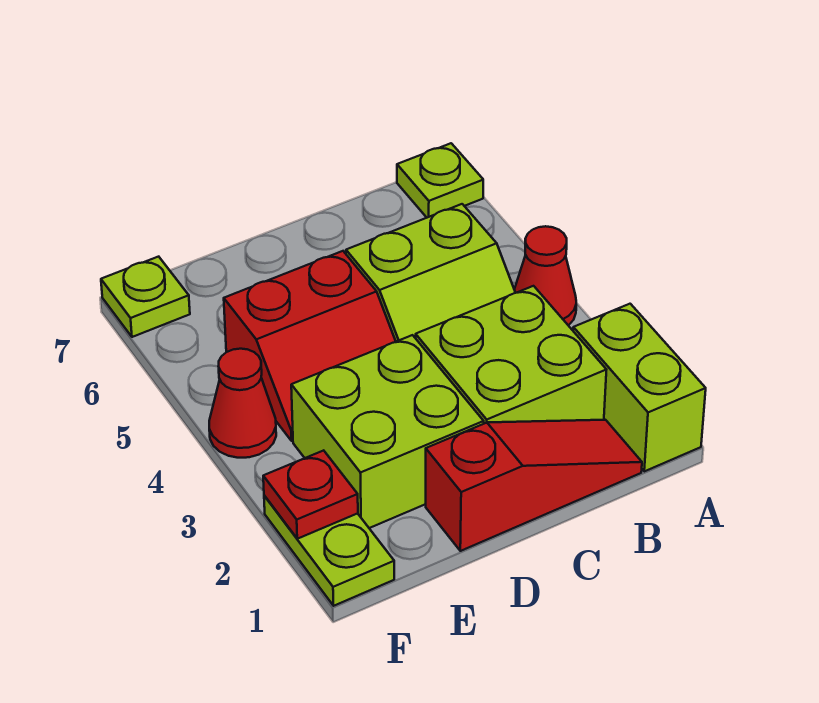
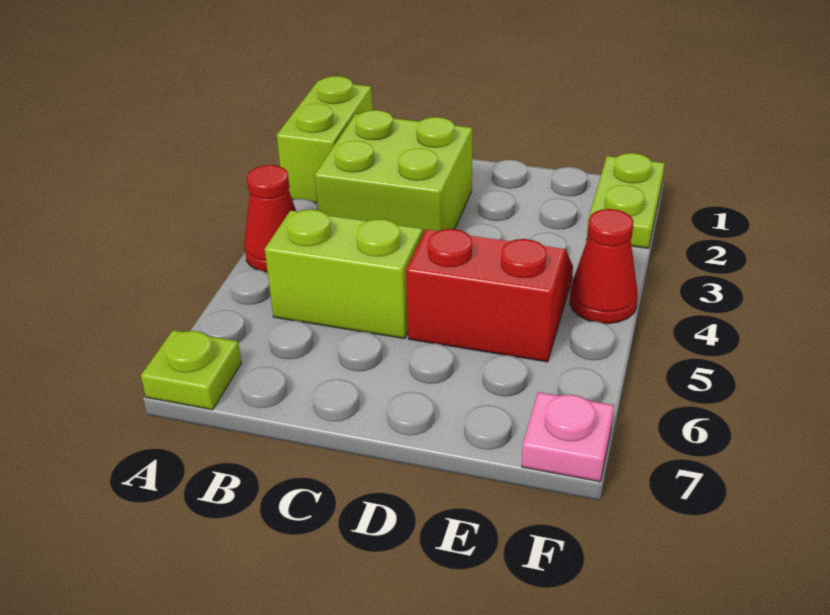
red slope B1:D1 level 1 top D -> none
lime brick D2:E3 level 1 -> none
red plate F2 level 2 -> none
lime plate F7 level 1 -> pink plate F7 level 1

